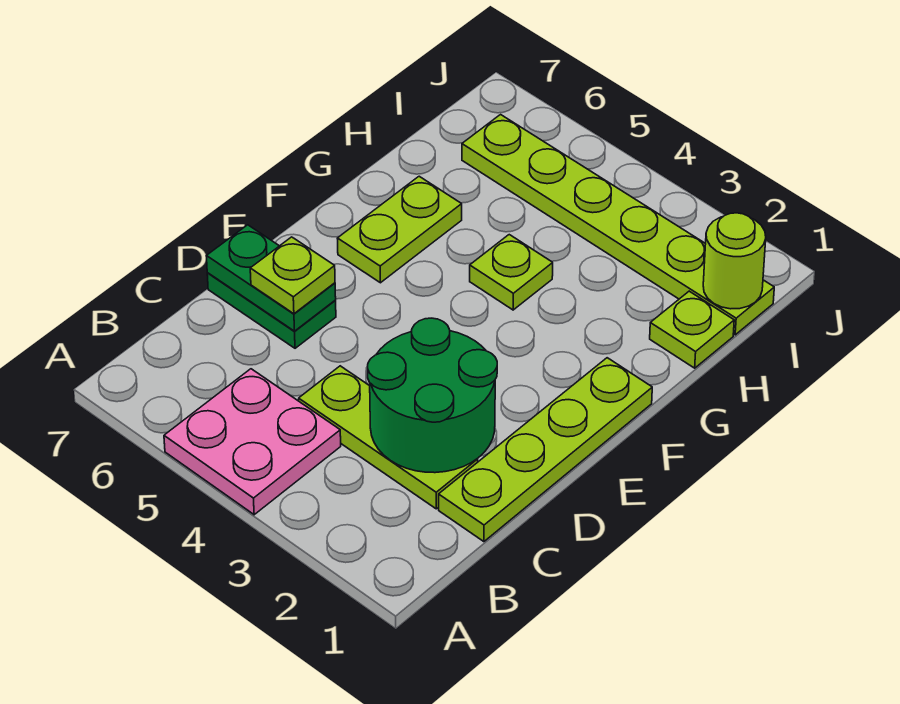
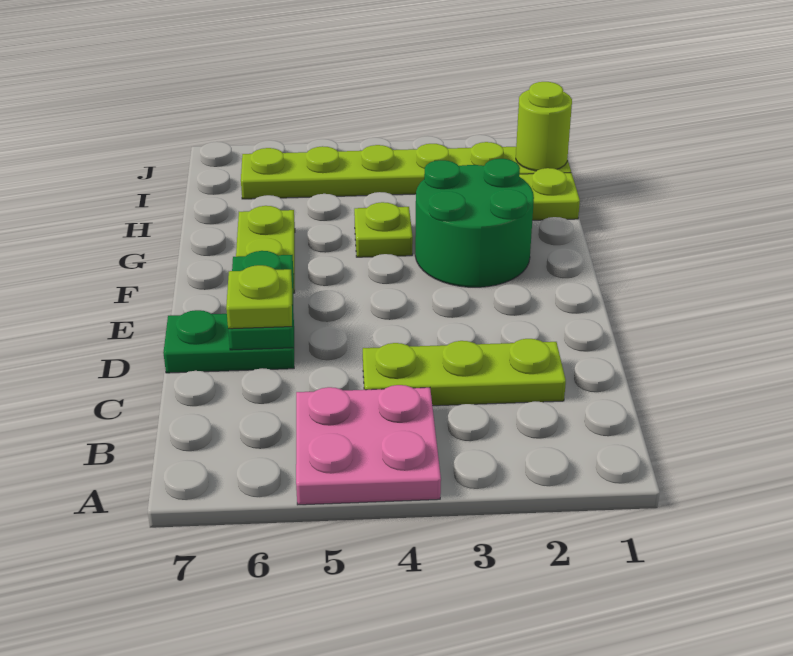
lime plate C1:F1 level 1 -> none
green round brick C2:D3 level 2 -> green round brick F2:G3 level 1
green plate D6:D7 level 2 -> green plate D6:E6 level 2

